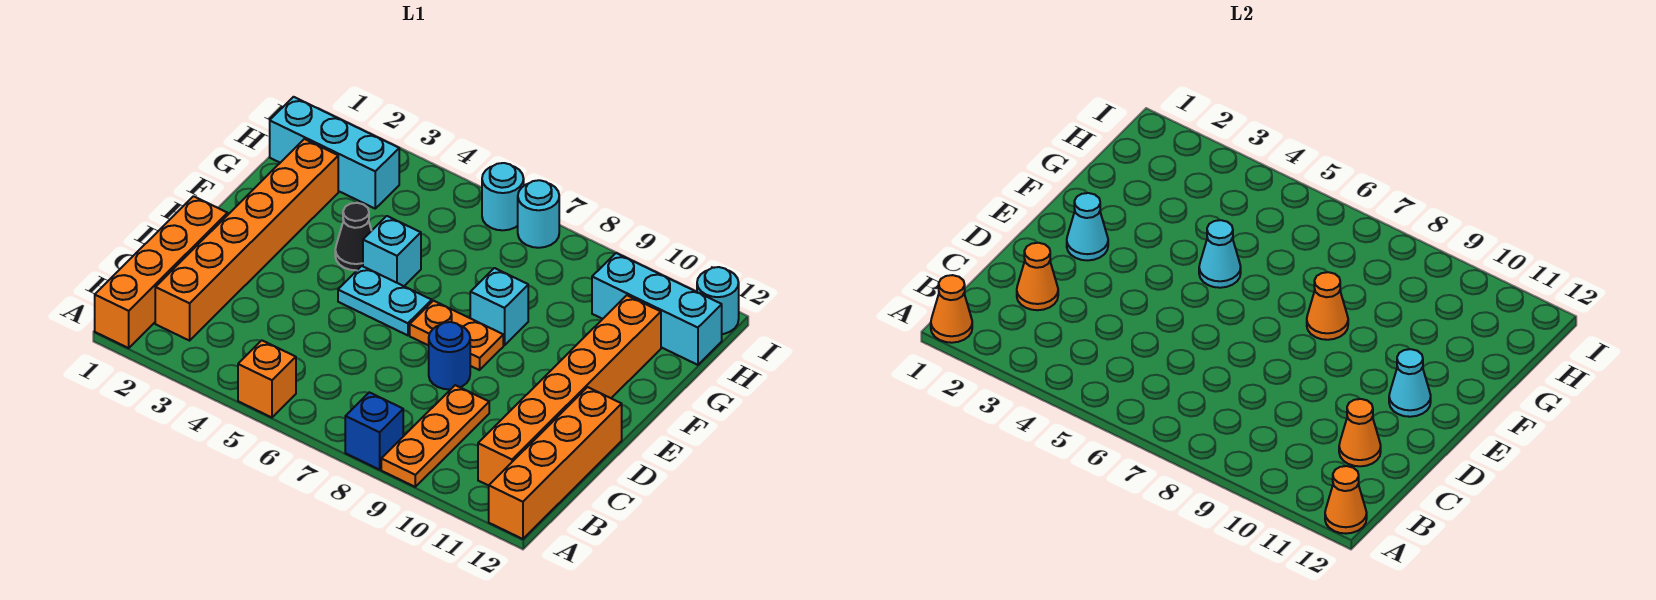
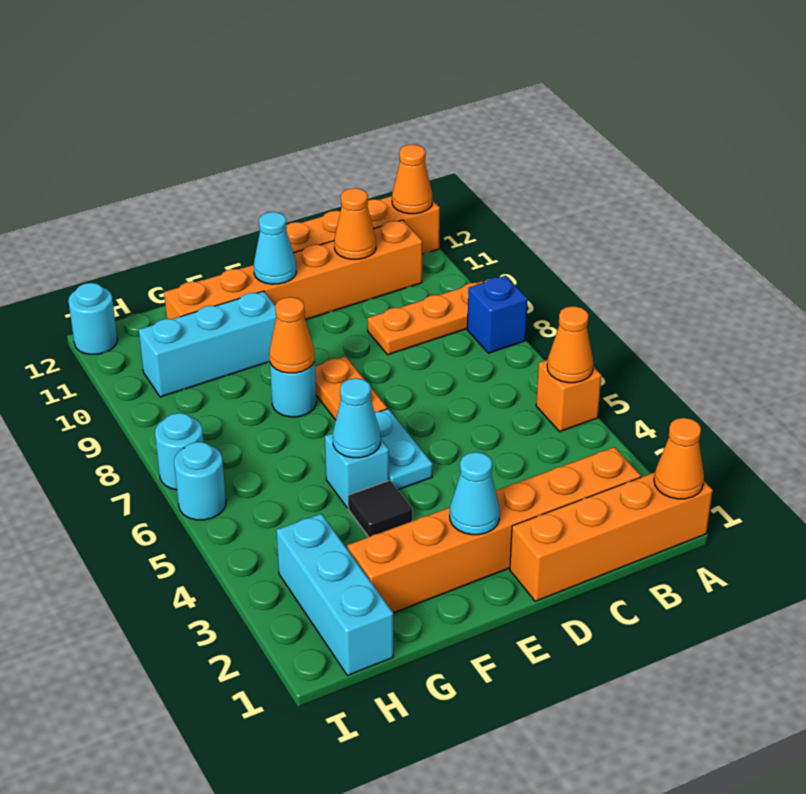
orange cone C2 level 2 -> orange cone A5 level 2
blue round brick D8 level 1 -> none
black cone F4 level 1 -> black tile F4 level 1
cyan brick F8 level 1 -> cyan round brick F8 level 1
cyan brick H10:H12 level 1 -> cyan brick F10:H10 level 1

